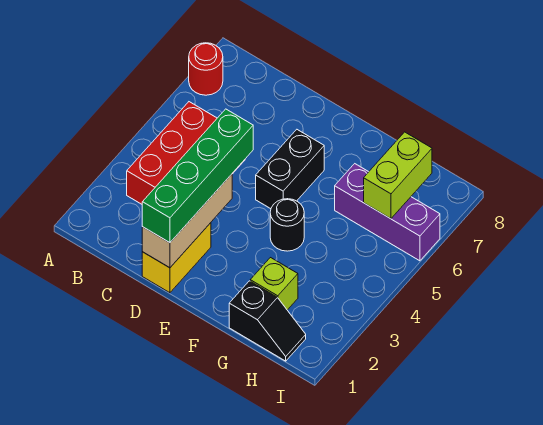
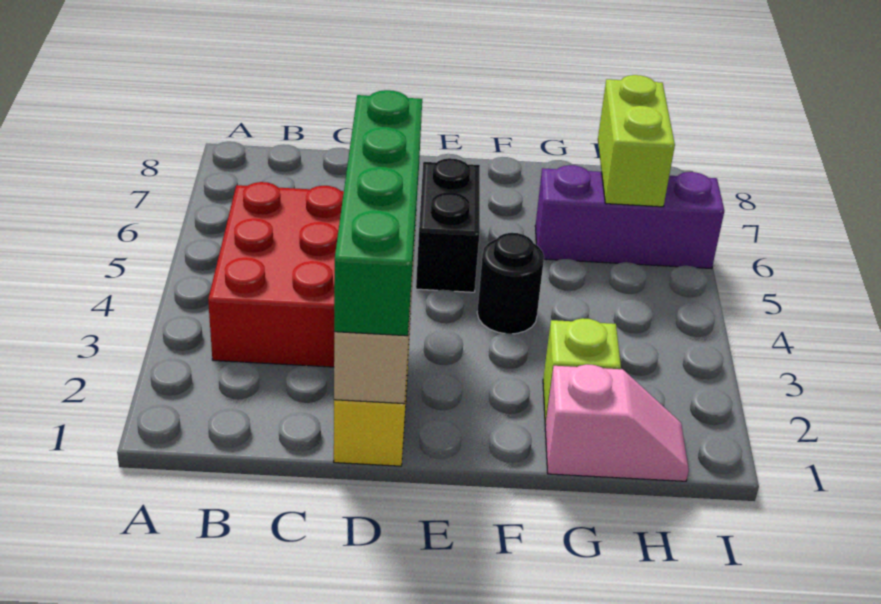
red round brick A7 level 1 -> none
black slope G1:H1 level 1 top G -> pink slope G1:H1 level 1 top G

